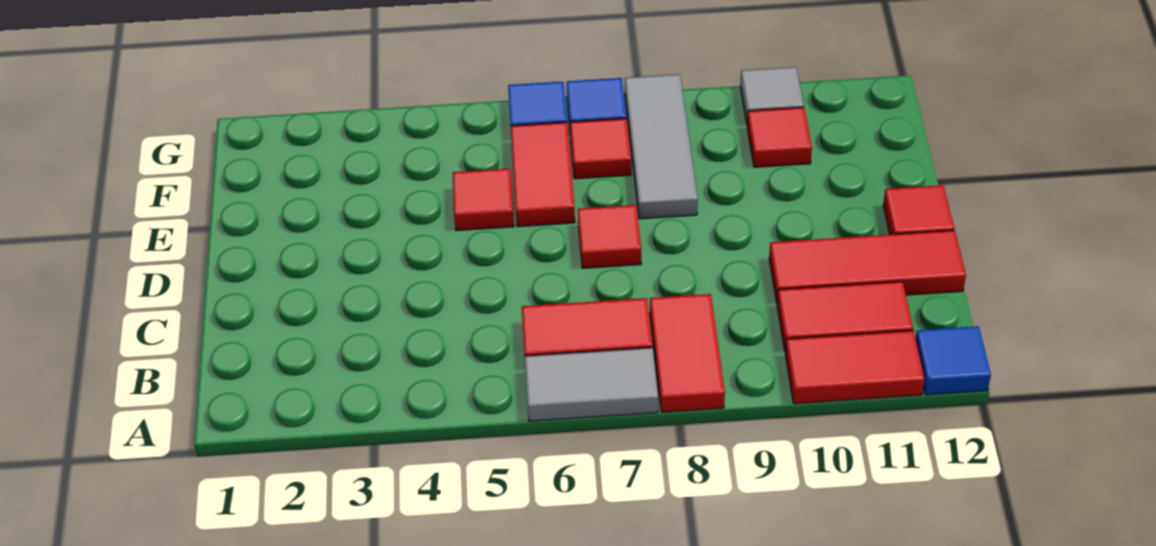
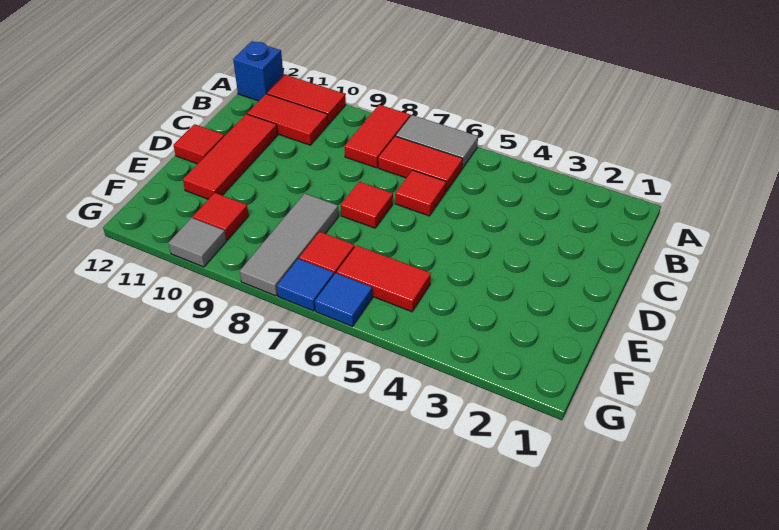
blue tile A12 level 1 -> blue brick A12 level 1
red tile C10:C12 level 1 -> red tile C11:E11 level 1
red tile E5 level 1 -> red tile C6 level 1
red tile E6:F6 level 1 -> red tile F5:F6 level 1

